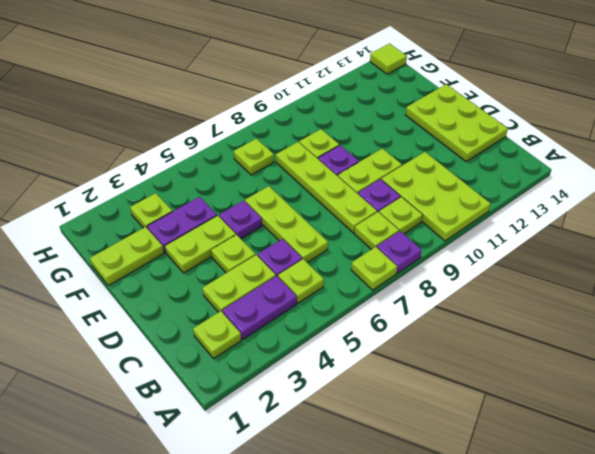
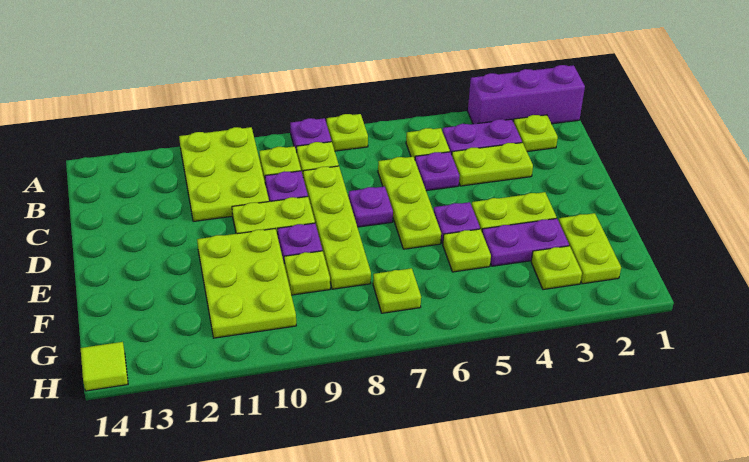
none -> purple brick A1:A3 level 1
lime plate C13:E14 level 1 -> lime plate E10:G11 level 1
lime plate D4 level 1 -> lime plate F5 level 1
none -> purple plate D7 level 1
lime plate F1:F2 level 1 -> lime plate F2:G2 level 1

